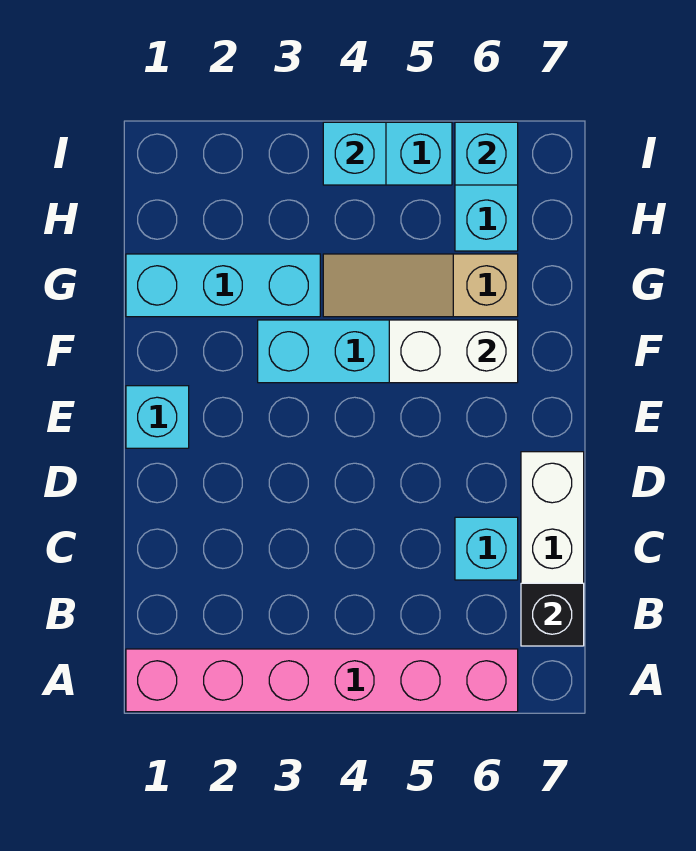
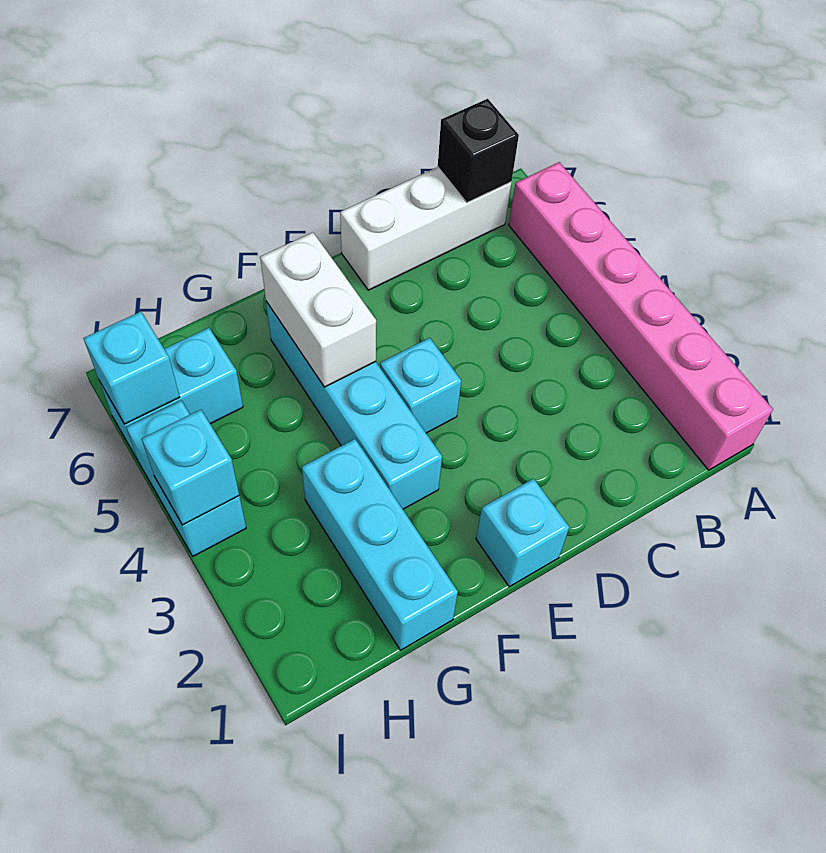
cyan brick C6 level 1 -> cyan brick E4 level 1
tan slope G4:G6 level 1 top 6 -> none

